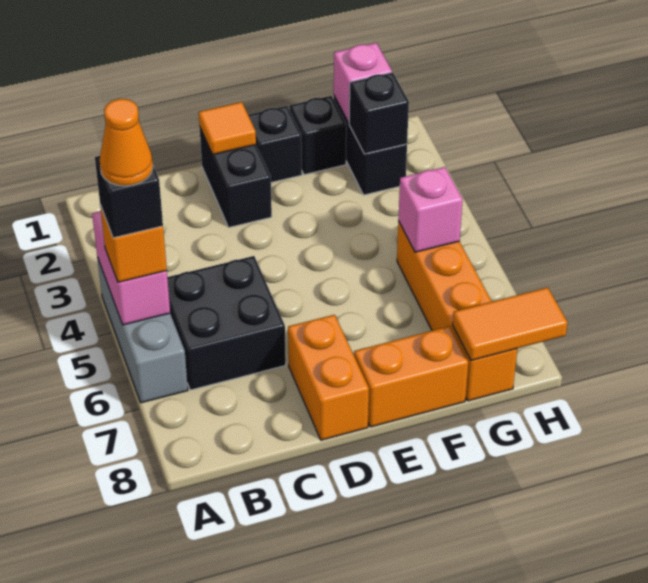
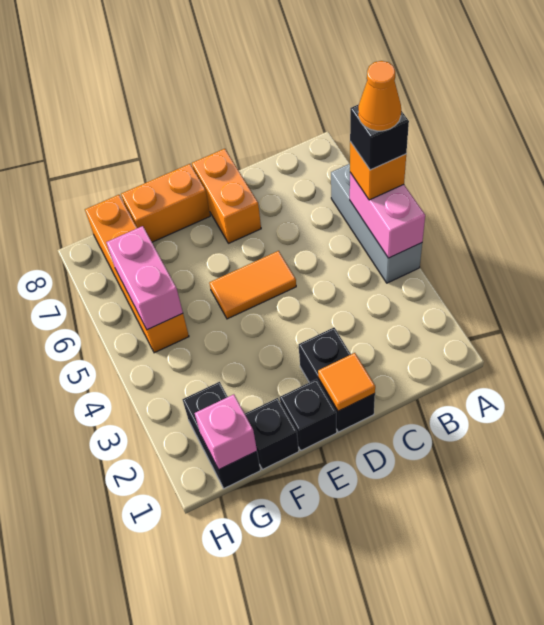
black brick B5:C6 level 1 -> none
black brick G2 level 2 -> none
pink brick G5 level 2 -> pink brick G5:G6 level 2
orange tile G8:H8 level 2 -> orange tile D5:E5 level 1

